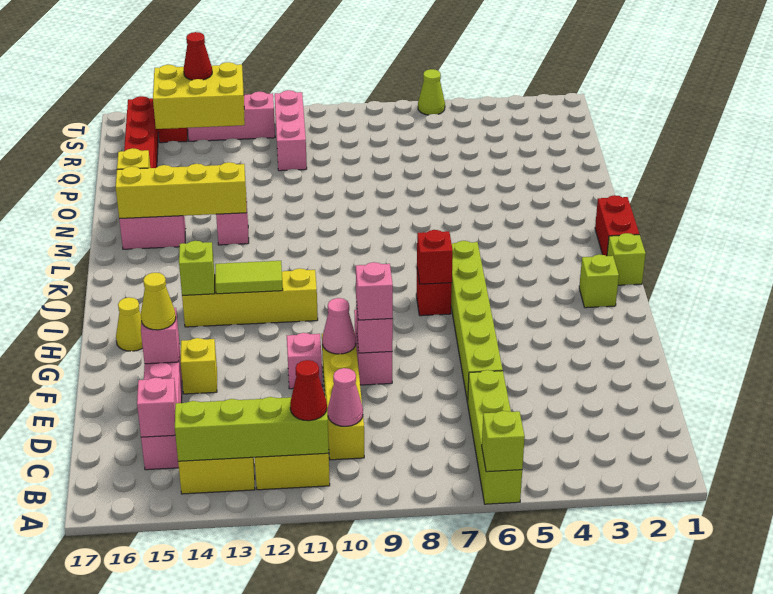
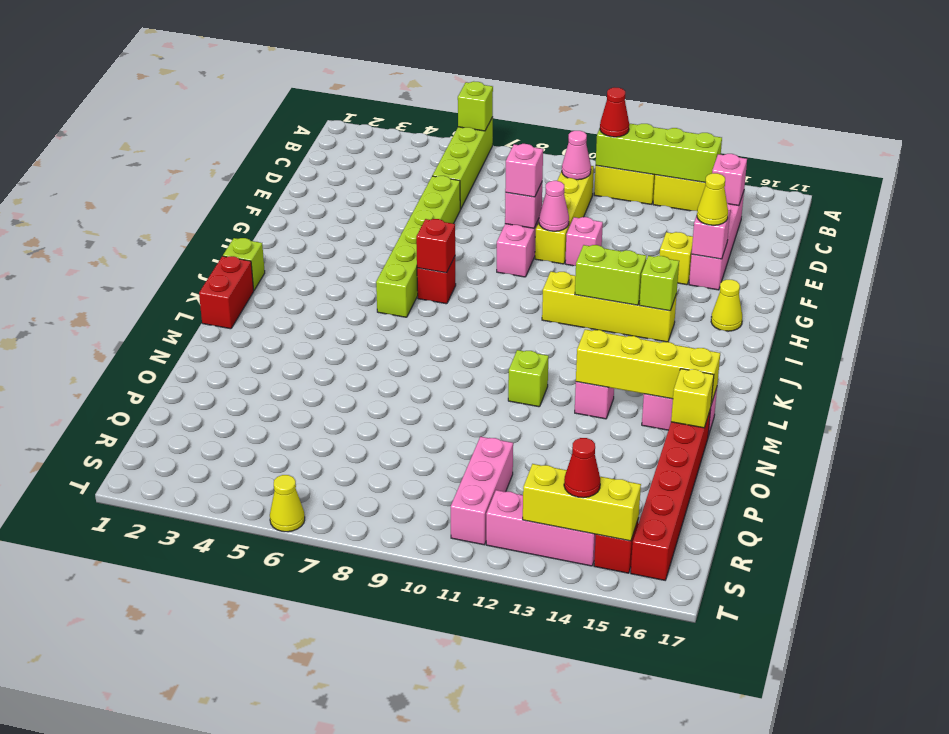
lime brick I2 level 1 -> lime brick M11 level 1
lime tile I12:I13 level 2 -> lime brick I12:I13 level 2
yellow brick R13:S15 level 2 -> yellow brick S13:S15 level 2
lime cone T6 level 1 -> yellow cone T6 level 1

